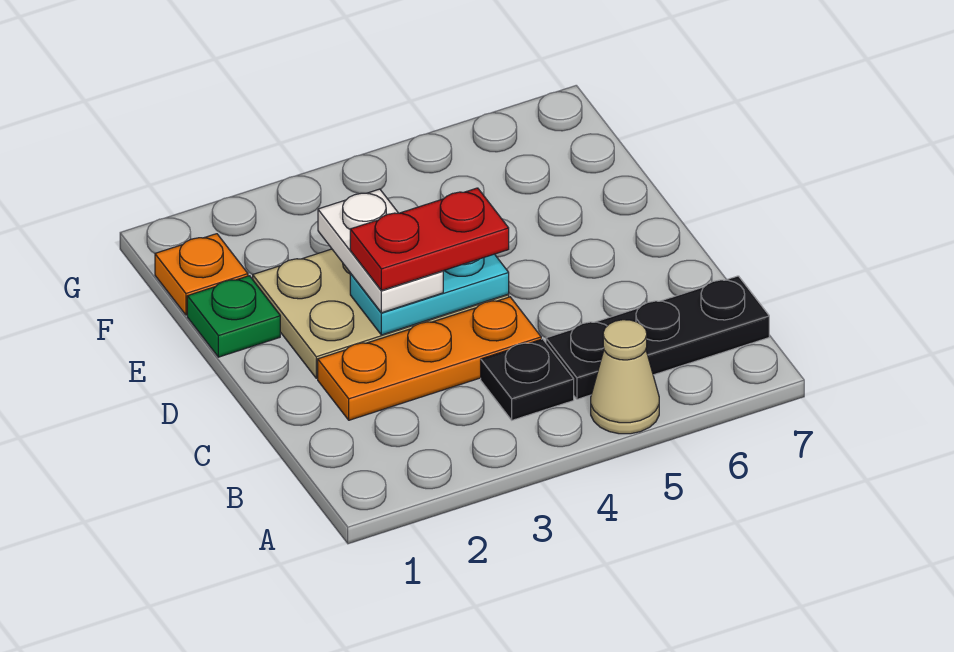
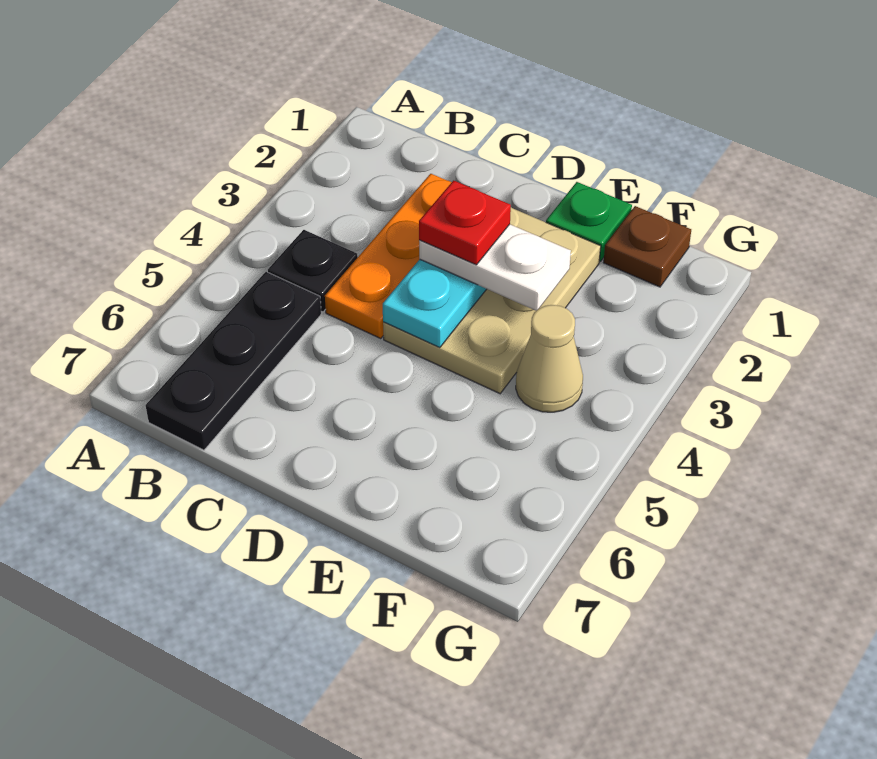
tan cone A5 level 1 -> tan cone F4 level 1
red plate D3:D4 level 4 -> red plate D3 level 4
orange plate F1 level 1 -> brown plate F1 level 1

